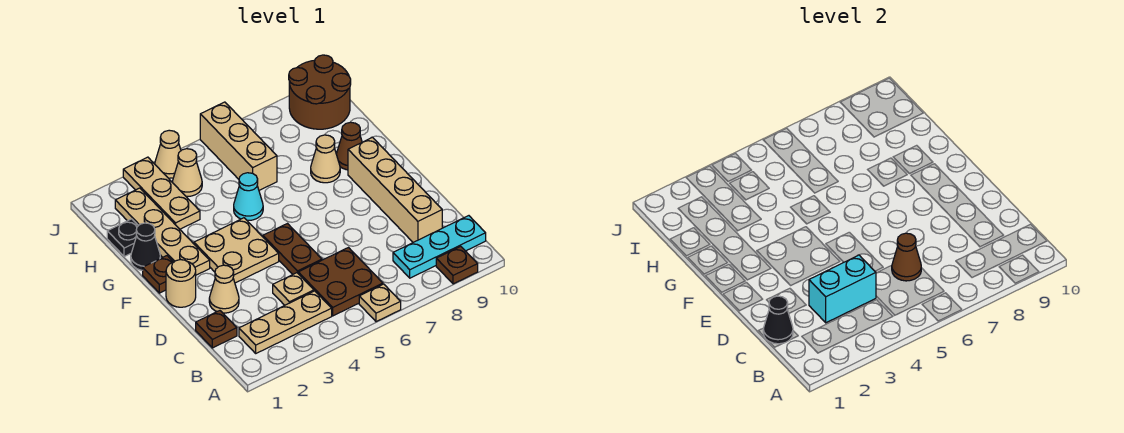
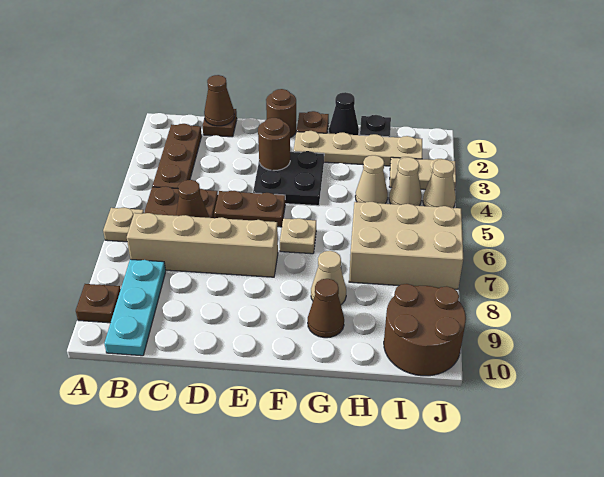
tan plate B2:B4 level 1 -> brown plate B2:B4 level 1
black cone C1 level 2 -> brown cone C1 level 2
cyan brick C3:C4 level 2 -> none
tan plate C4 level 1 -> tan plate F6 level 1
tan brick C9:F9 level 1 -> tan brick B7:E7 level 1
tan cone D2 level 1 -> tan cone H4 level 1
tan round brick E1 level 1 -> brown round brick E1 level 1
tan plate E3:F4 level 1 -> black plate E3:F4 level 1
none -> brown round brick E3 level 2
cyan cone G5 level 1 -> none
tan plate H3:J3 level 1 -> tan plate I3:J3 level 1
tan brick H6:J6 level 1 -> tan brick H6:J7 level 1

